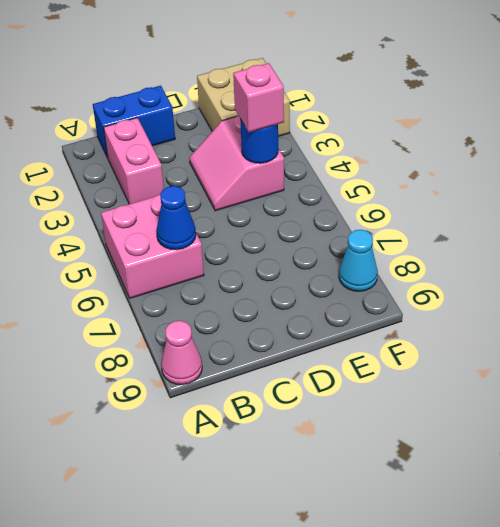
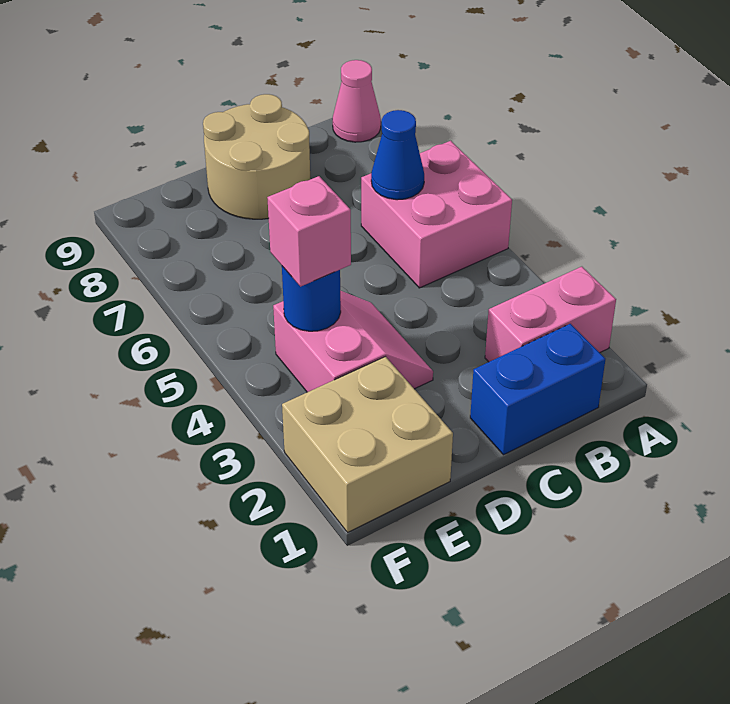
pink brick B2:B3 level 1 -> pink brick A2:B2 level 1
none -> tan round brick C8:D9 level 1
cyan cone F8 level 1 -> none

